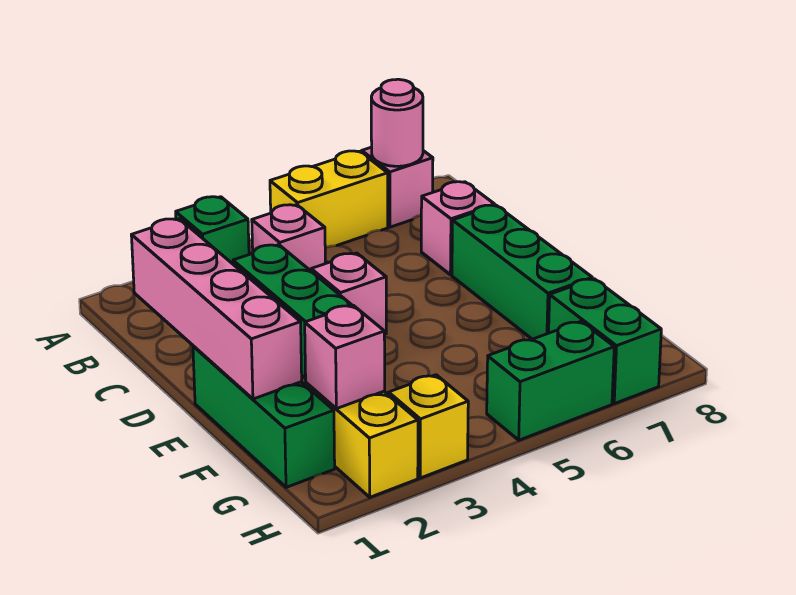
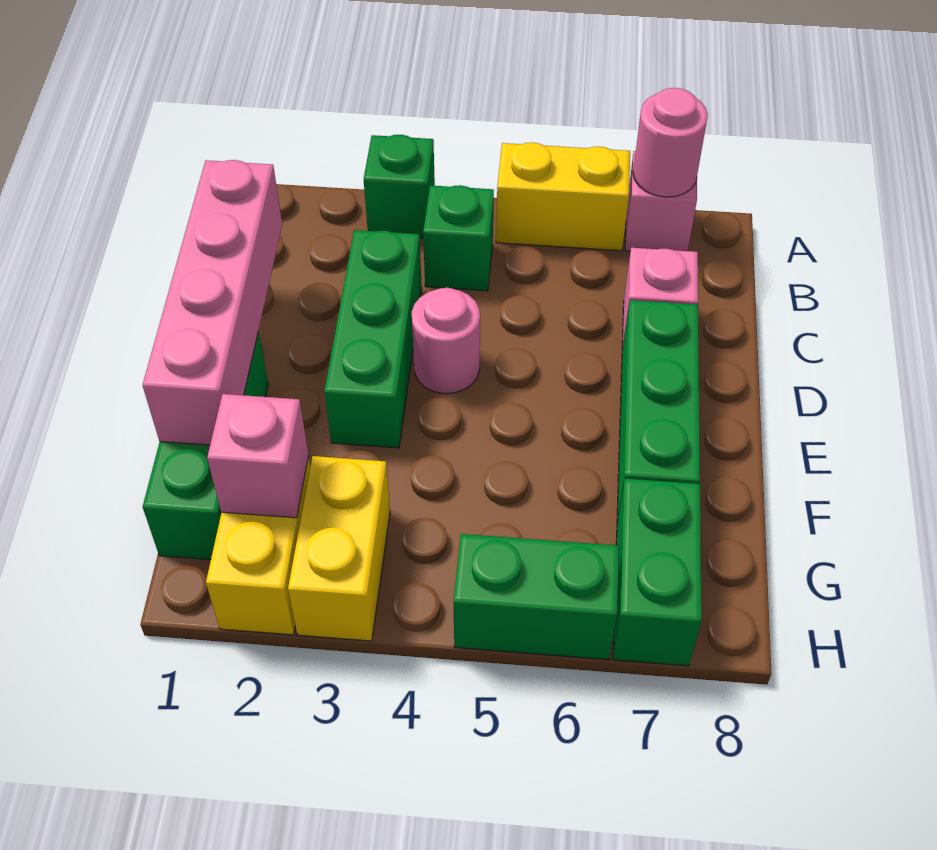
pink brick B4 level 1 -> green brick B4 level 1
pink brick D4 level 1 -> pink round brick D4 level 1
yellow brick H3 level 1 -> yellow brick G3:H3 level 1

